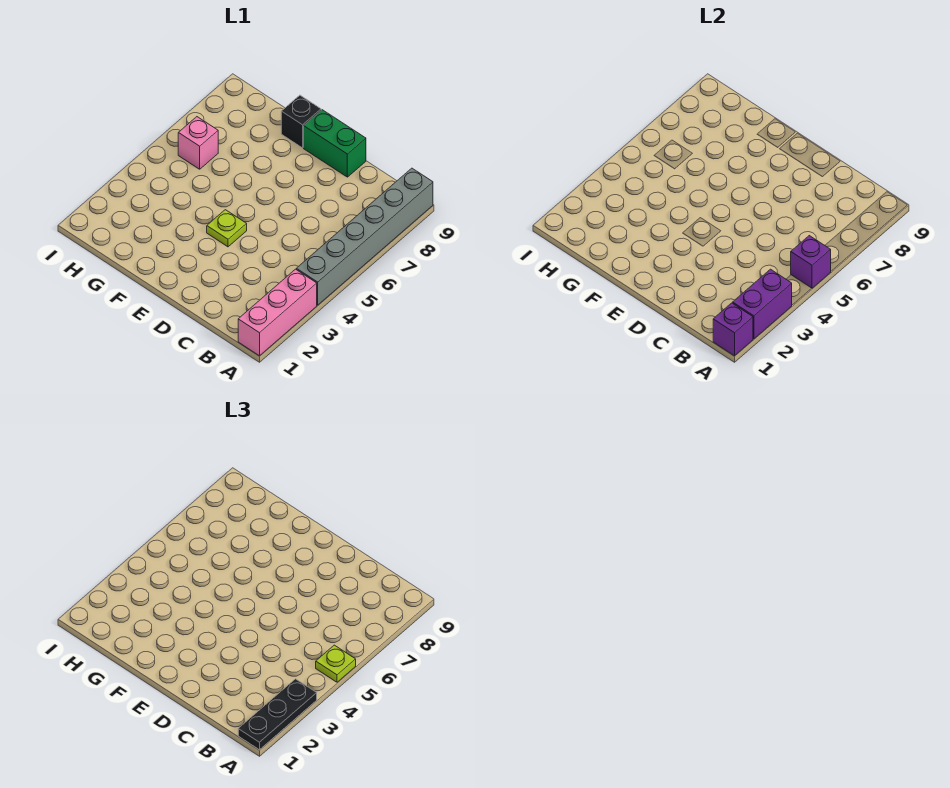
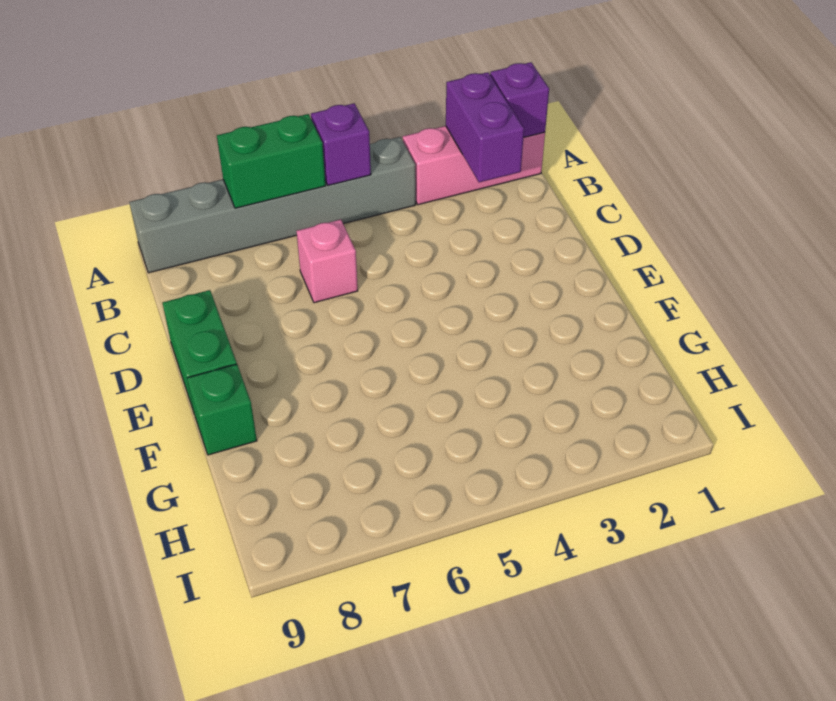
black plate A1:A3 level 3 -> none
purple brick A2:A3 level 2 -> purple brick A2:B2 level 2
lime plate A5 level 3 -> none
none -> green brick A6:A7 level 2
lime plate E4 level 1 -> none
black brick F9 level 1 -> green brick F9 level 1
pink brick H6 level 1 -> pink brick C6 level 1

